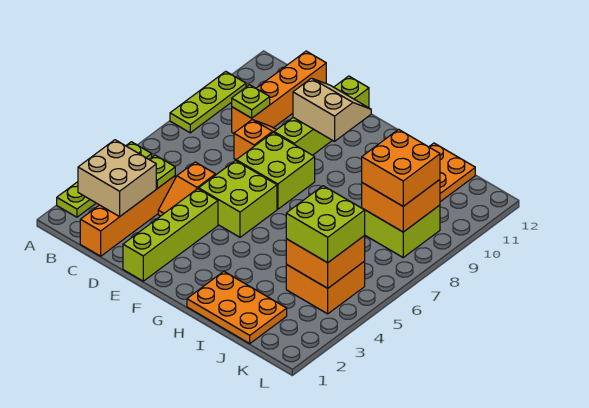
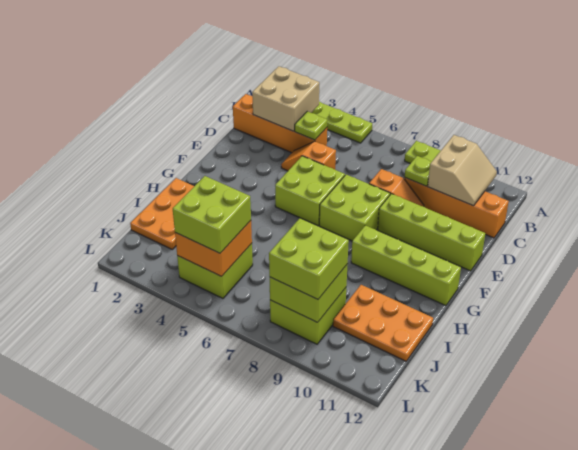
lime brick E1:E4 level 1 -> lime brick G9:G12 level 1
tan slope E10:F11 level 2 top 10 -> tan slope B10:C11 level 2 top 10
orange brick J4:K5 level 1 -> lime brick J4:K5 level 1
orange brick J8:K9 level 2 -> lime brick J8:K9 level 2
orange brick J8:K9 level 3 -> lime brick J8:K9 level 3

